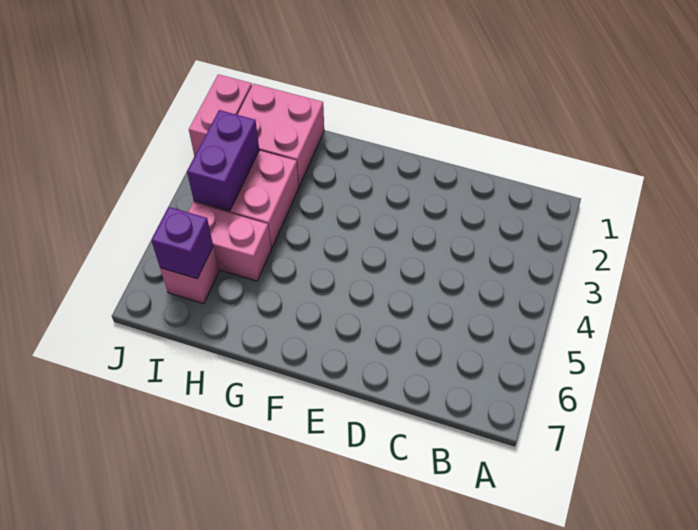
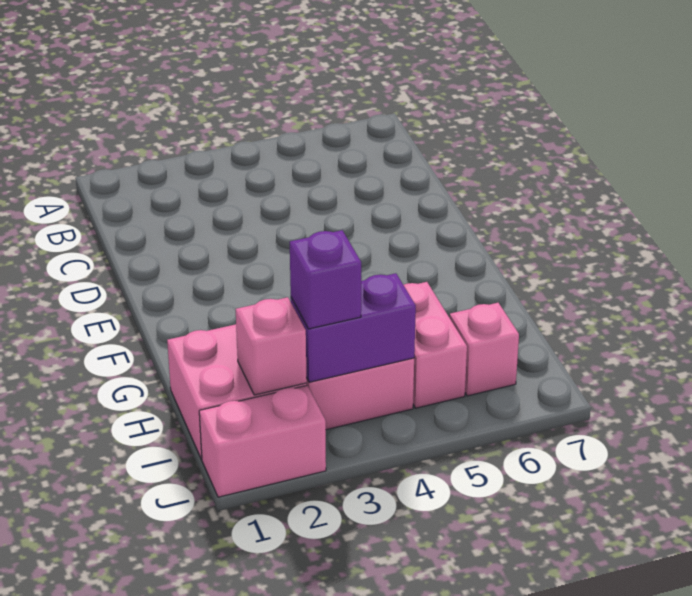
none -> pink brick I2 level 2
purple brick I6 level 2 -> purple brick I3 level 3

